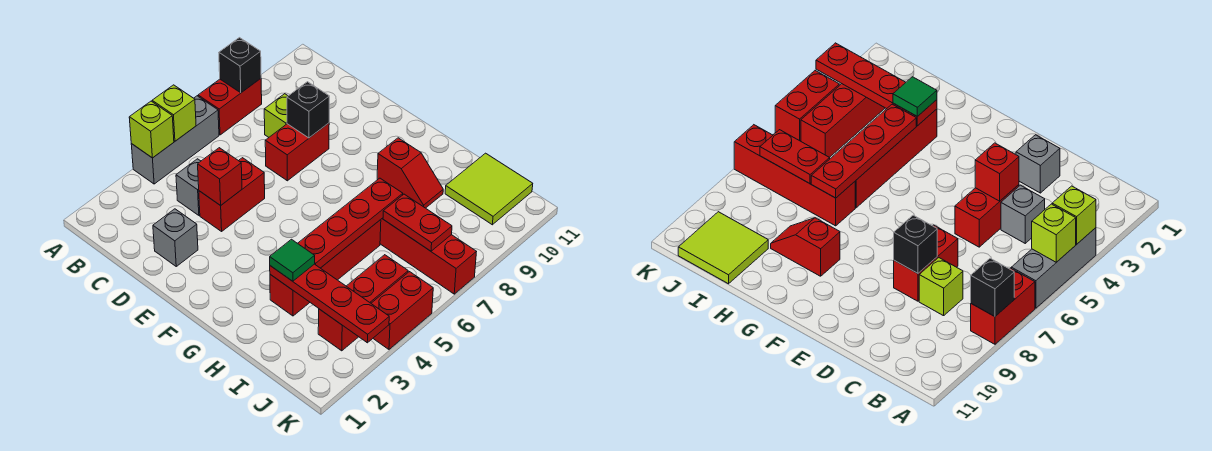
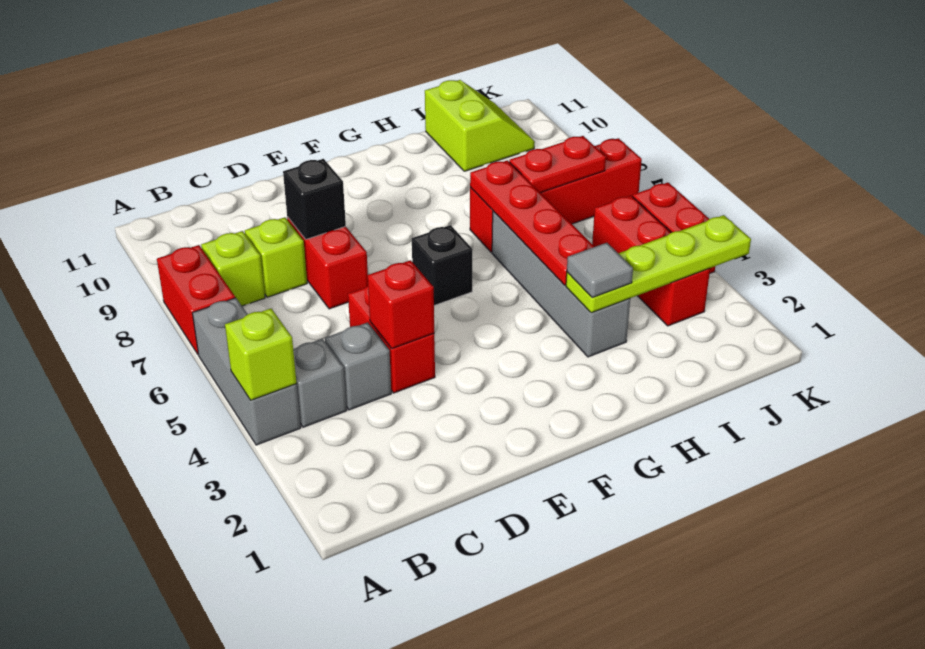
lime brick A5 level 2 -> lime brick B8 level 1
black brick A8 level 2 -> black brick F6 level 1
grey brick D2 level 1 -> grey brick B4 level 1
red slope G9:H9 level 1 top G -> none
red brick H3:H6 level 1 -> grey brick H3:H6 level 1
red plate H3:K3 level 2 -> lime plate H3:K3 level 2
green tile H3 level 3 -> grey tile H3 level 3
lime tile I10:J11 level 1 -> lime slope I10:J11 level 1 top I

